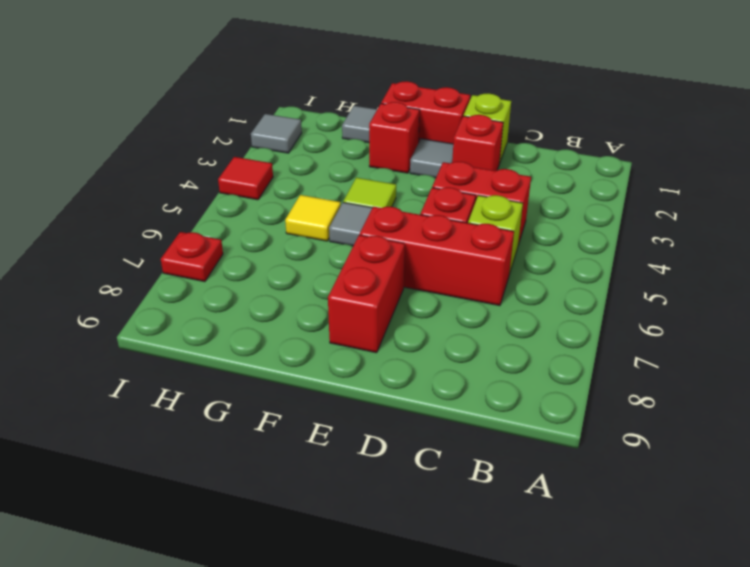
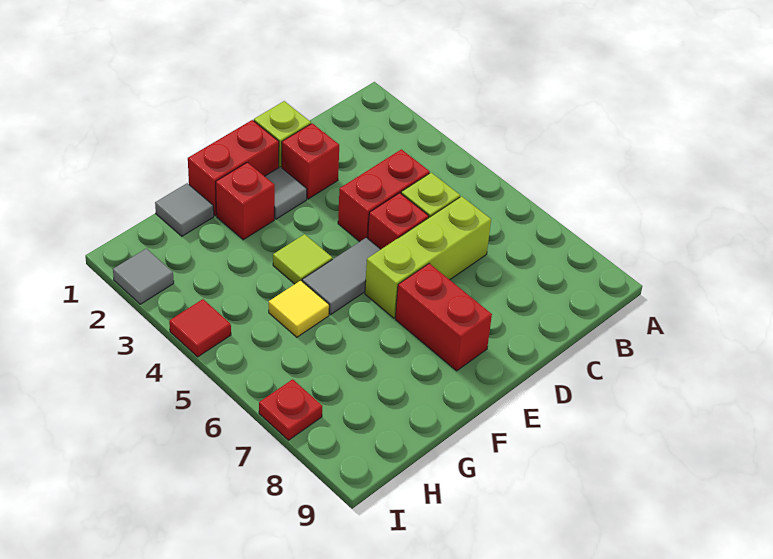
red brick C6:E6 level 1 -> lime brick C6:E6 level 1

